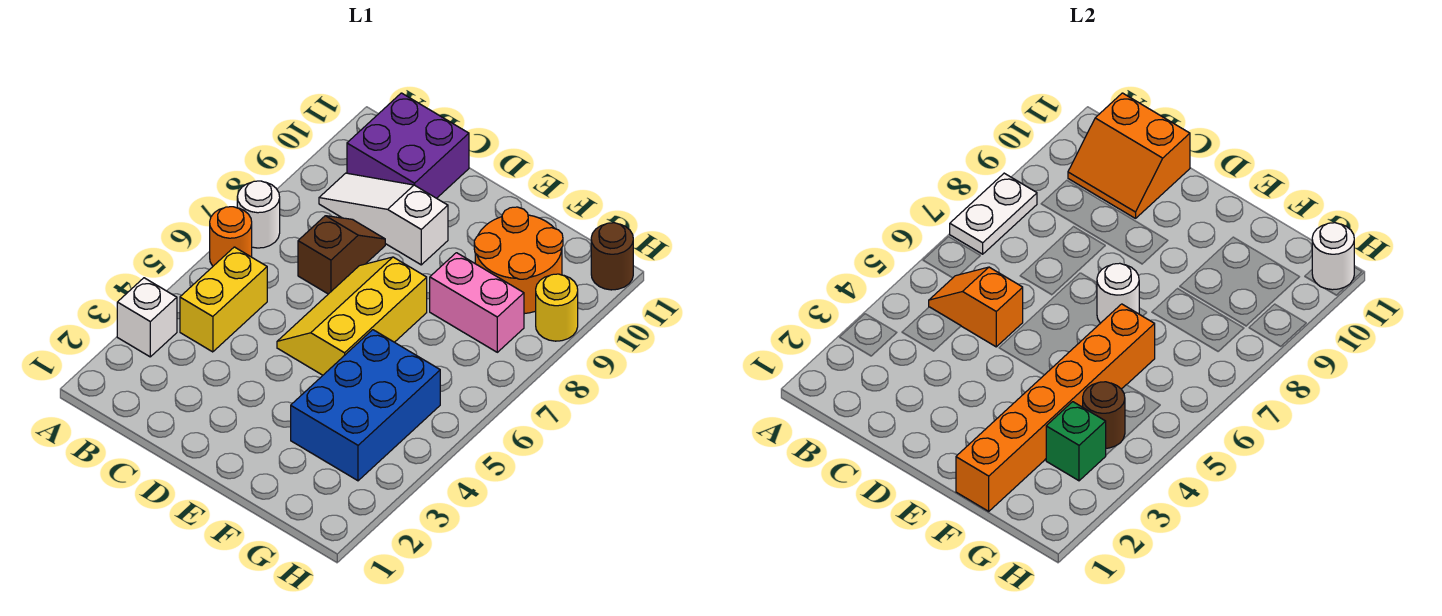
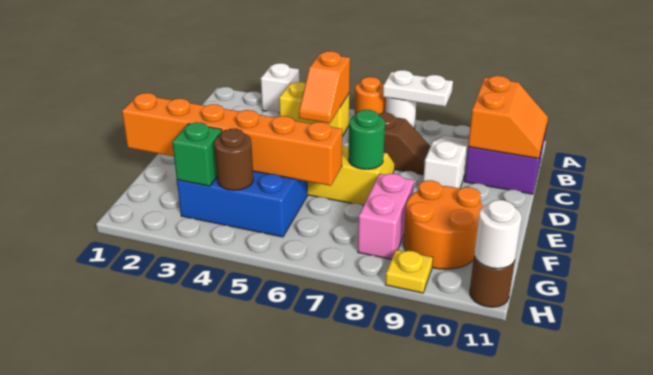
orange slope B5:C5 level 2 top C -> orange slope B5:C5 level 2 top B
orange slope B10:C11 level 2 top 11 -> orange slope B10:C11 level 2 top 10
white round brick E7 level 2 -> green round brick E7 level 2
yellow round brick H9 level 1 -> yellow plate H9 level 1

